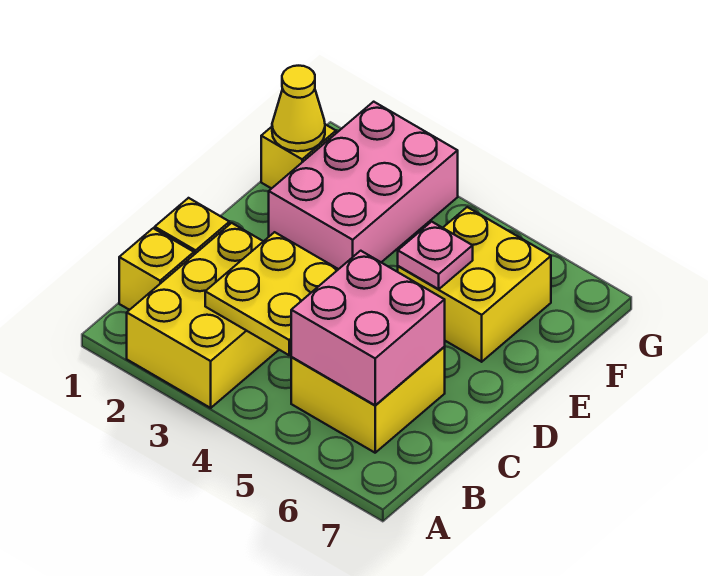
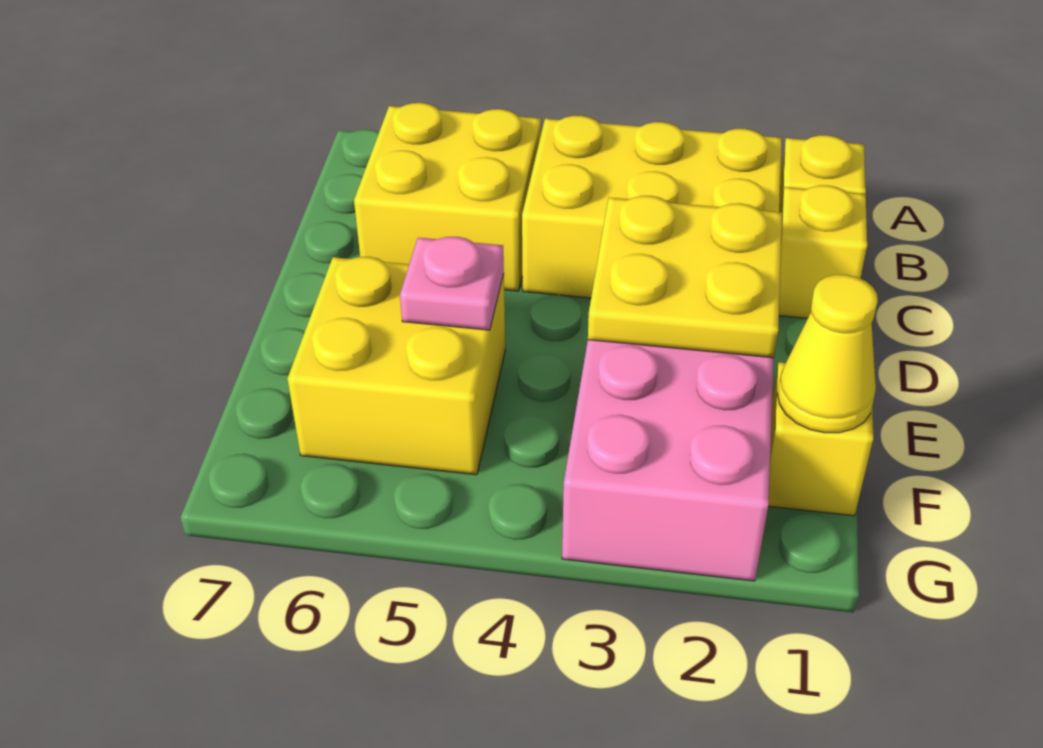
yellow brick A2:C3 level 1 -> yellow brick B2:C4 level 1
yellow plate B3:C4 level 2 -> yellow plate D2:E3 level 2
pink brick B5:C6 level 2 -> none

